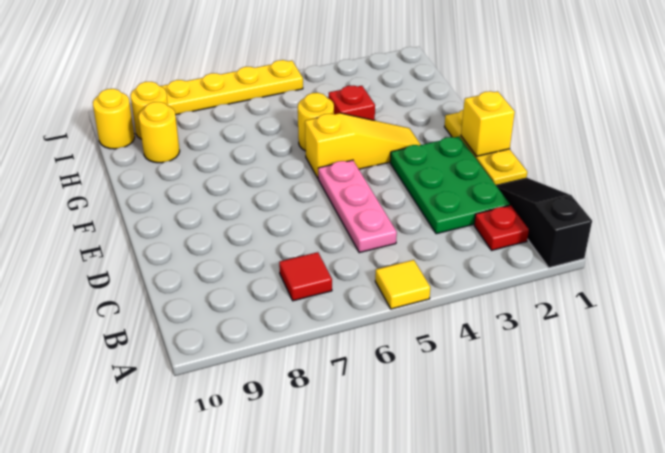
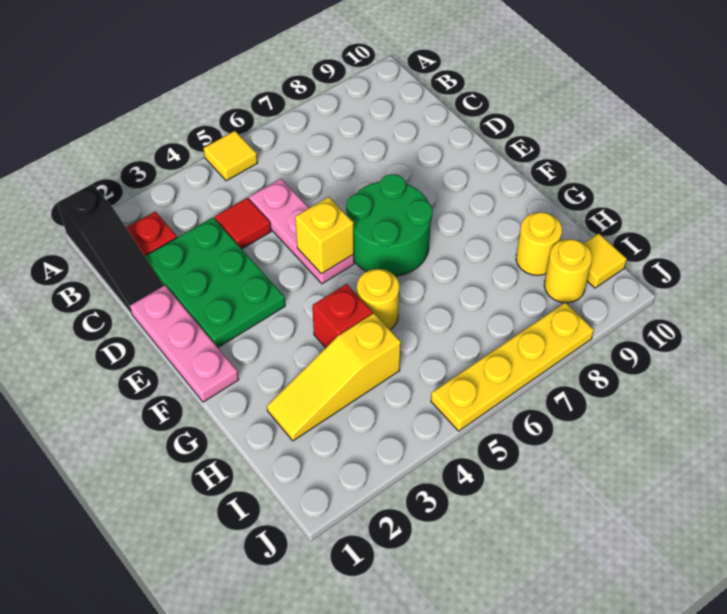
red tile B7 level 1 -> red tile C4 level 1
yellow plate D1:F1 level 1 -> pink plate D1:F1 level 1
yellow brick E1 level 2 -> yellow brick E5 level 2
none -> green round brick E6:F7 level 1
yellow slope F3:F5 level 1 top 5 -> yellow slope H2:H4 level 1 top 4
yellow round brick I10 level 1 -> yellow tile I10 level 1

